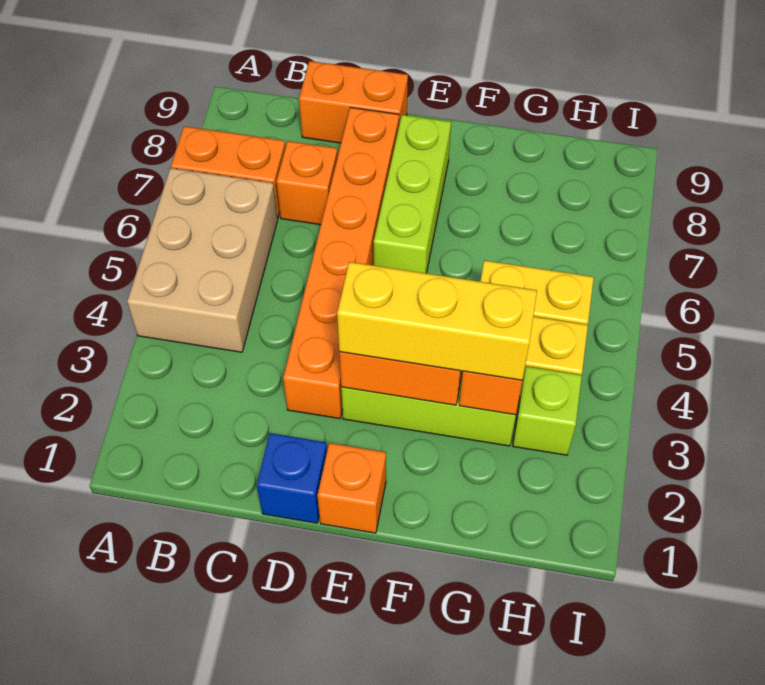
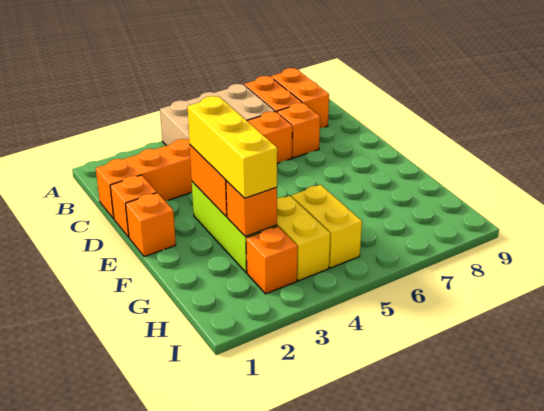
orange brick C9:D9 level 1 -> orange brick A8:B8 level 1
blue brick D1 level 1 -> orange brick D1 level 1
orange brick D3:D8 level 1 -> orange brick C1:C6 level 1
lime brick E6:E8 level 1 -> none
lime brick H3 level 1 -> orange brick H3 level 1

